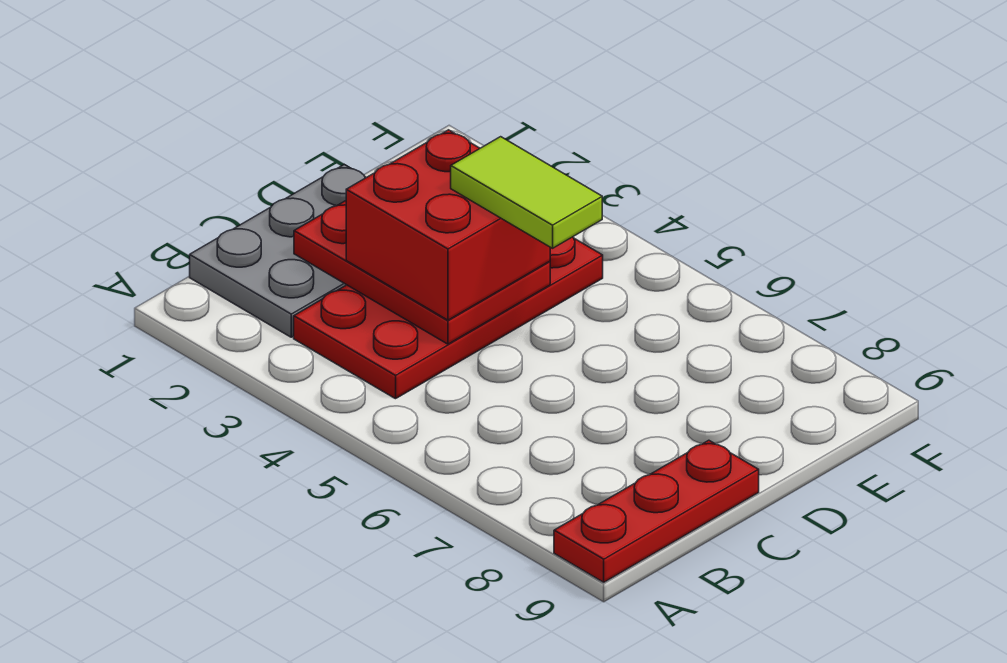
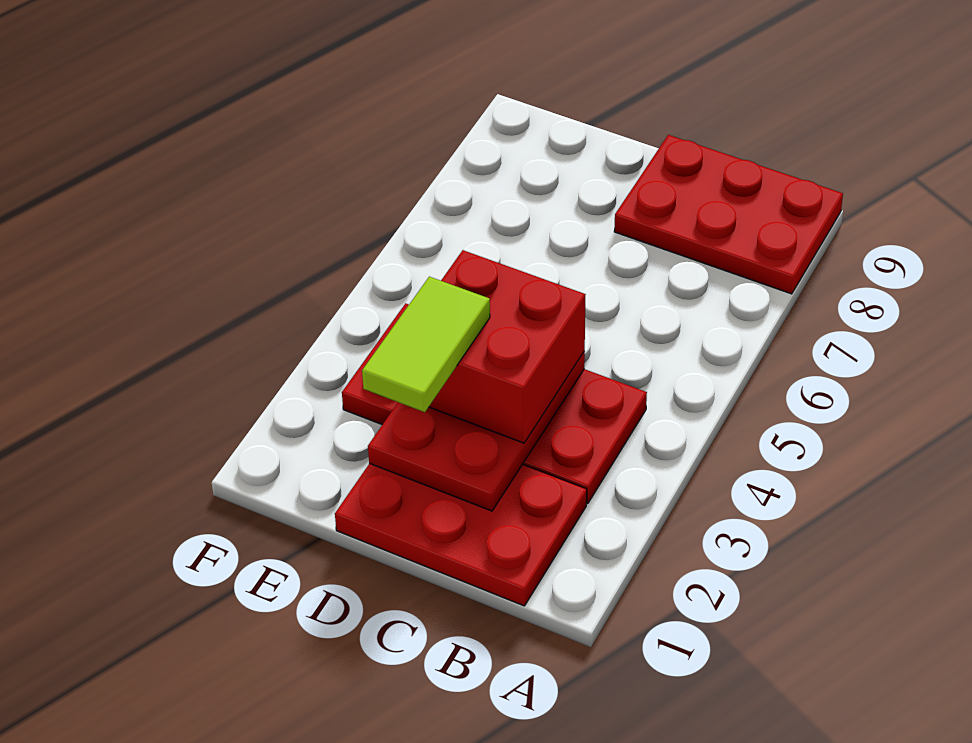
red plate A9:C9 level 1 -> red plate A8:C9 level 1
grey plate B1:D2 level 1 -> red plate B1:D2 level 1
lime tile D4:D5 level 4 -> lime tile D2:D3 level 4

